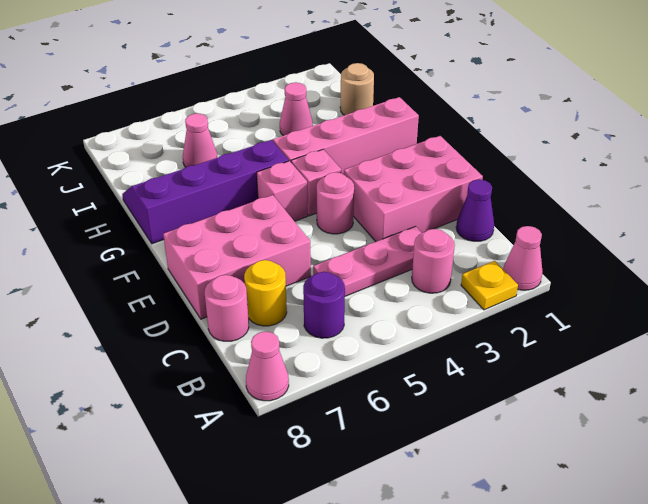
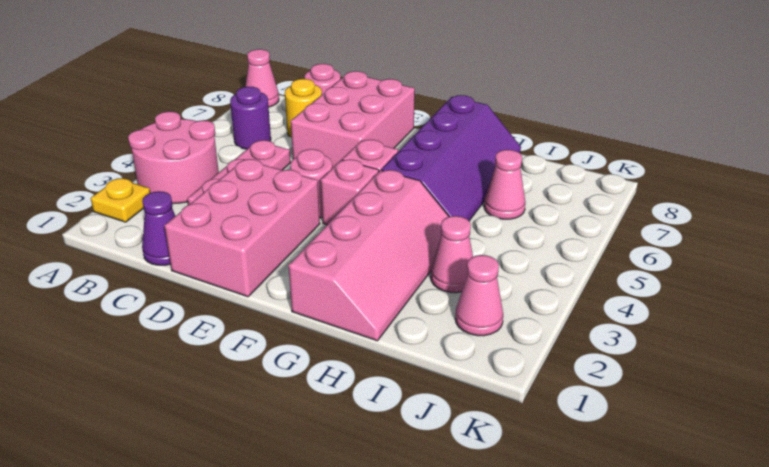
pink cone A1 level 1 -> pink cone J2 level 1
pink round brick B3 level 1 -> pink round brick A3:B4 level 1
tan round brick I1 level 1 -> none

